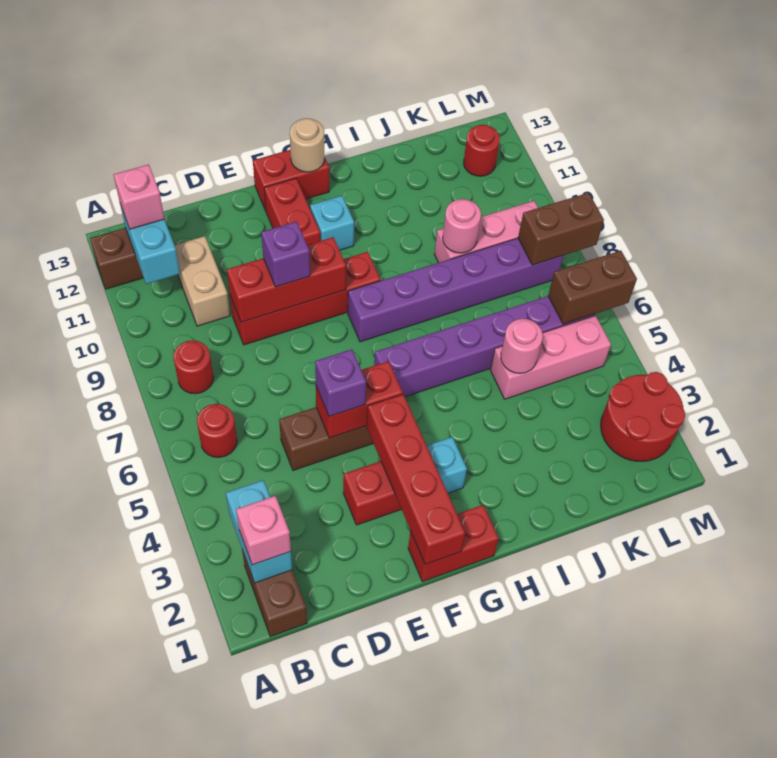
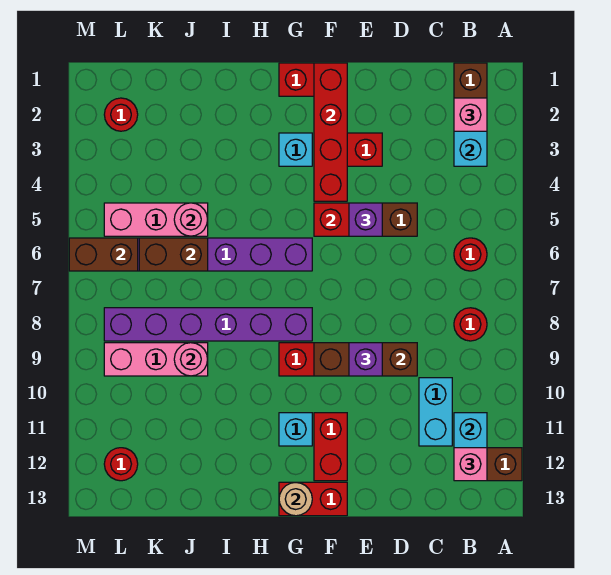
tan brick C10:C11 level 1 -> cyan brick C10:C11 level 1
red brick D9:F9 level 2 -> brown brick D9:F9 level 2
red round brick L2:M3 level 1 -> red round brick L2 level 1
brown brick L8:M8 level 2 -> brown brick J6:K6 level 2

